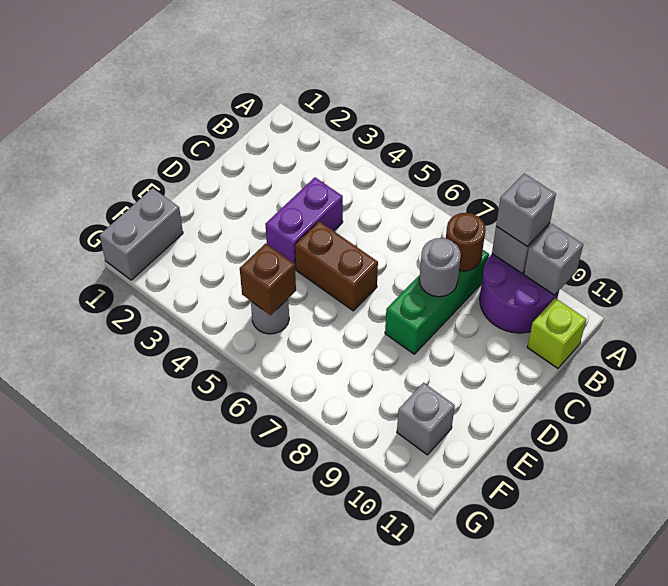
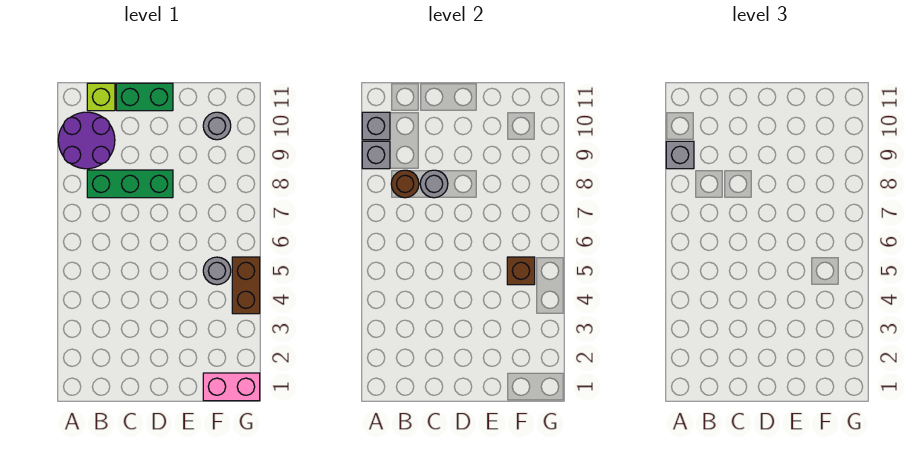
purple brick C4:D4 level 1 -> none
none -> green brick C11:D11 level 1
brown brick D5:D6 level 1 -> brown brick G4:G5 level 1
grey brick F1:G1 level 1 -> pink brick F1:G1 level 1
grey brick F10 level 1 -> grey round brick F10 level 1

